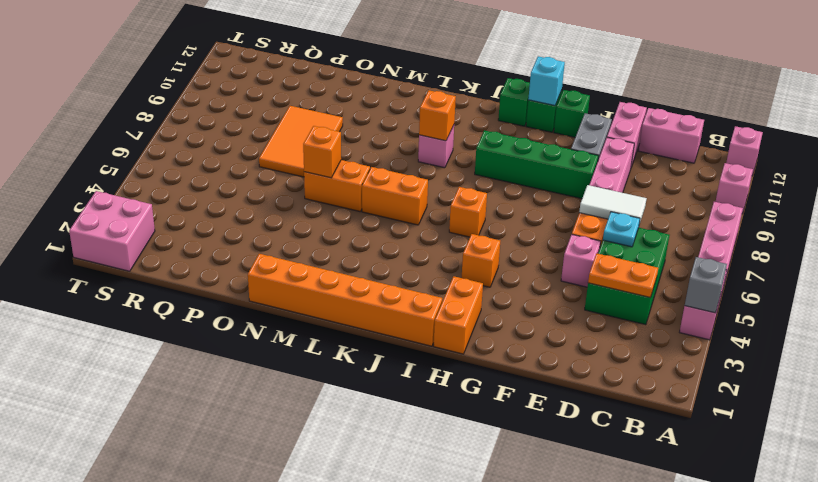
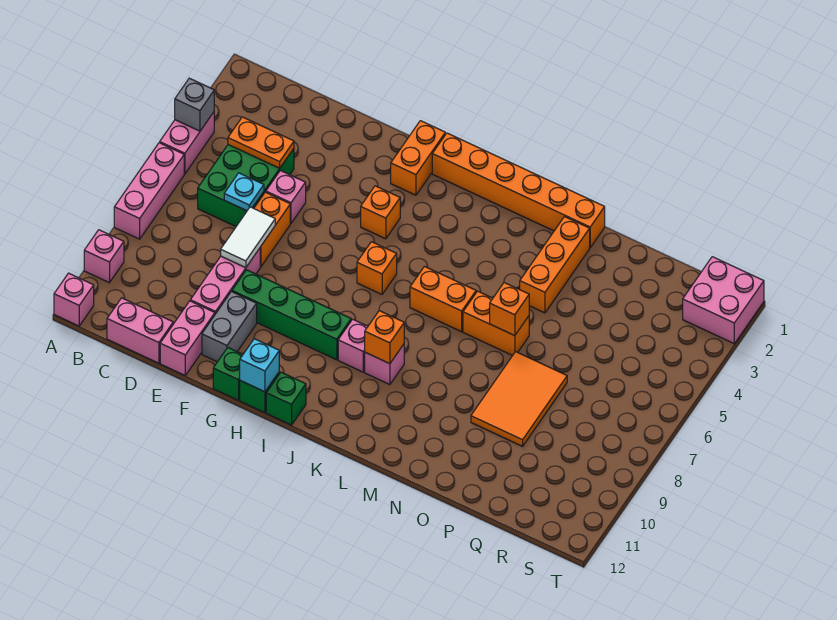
white tile D7:E7 level 2 -> white tile E7:E8 level 2
none -> pink brick J9 level 1
none -> orange brick N2:N4 level 1

